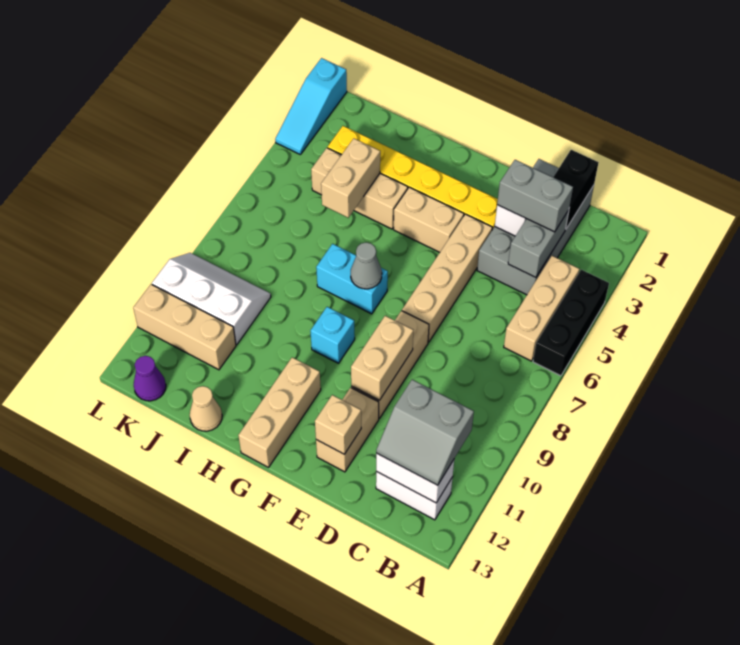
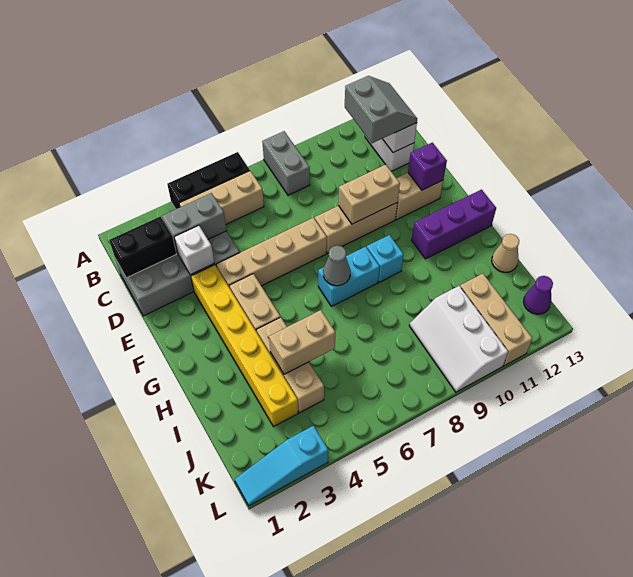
grey brick C3:D3 level 3 -> grey brick A8:B8 level 1
tan brick E12 level 2 -> purple brick E12 level 2
cyan brick G7:H7 level 1 -> cyan brick G7:G8 level 1
tan brick G11:G13 level 1 -> purple brick G11:G13 level 1
cyan slope L1:L3 level 1 top 1 -> cyan slope L1:L3 level 1 top 3

